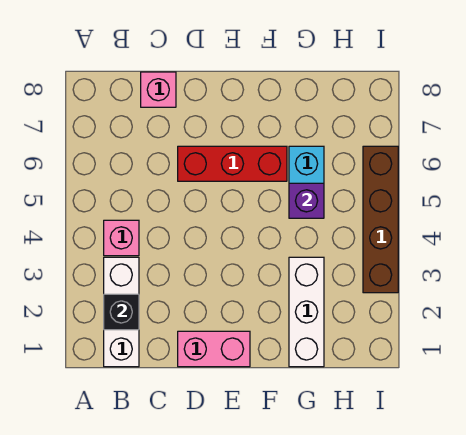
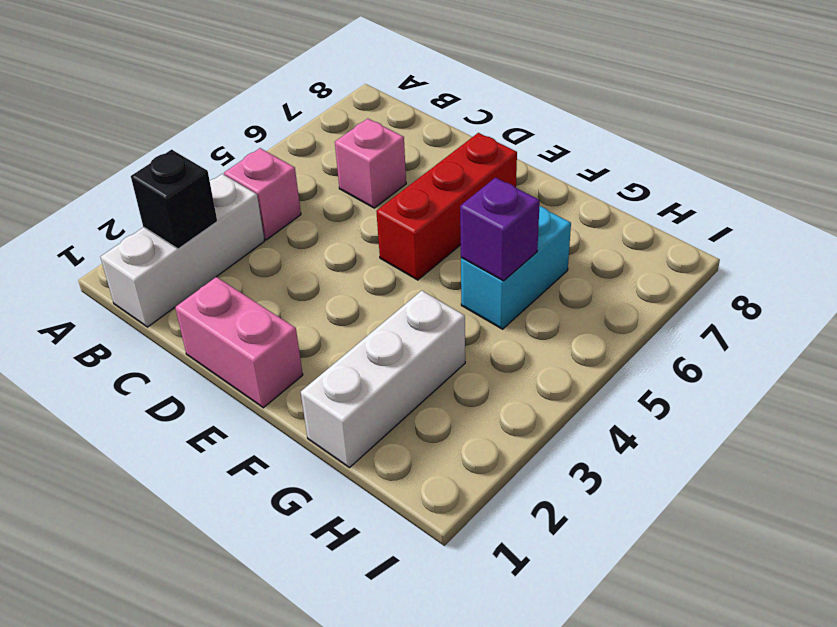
pink brick C8 level 1 -> pink brick C6 level 1
red brick D6:F6 level 1 -> red brick E5:E7 level 1
brown brick I3:I6 level 1 -> none

